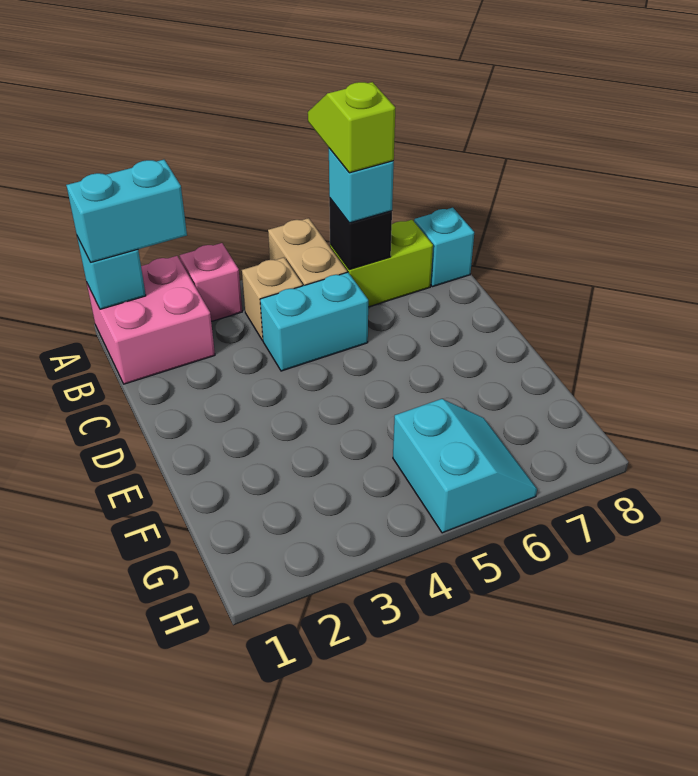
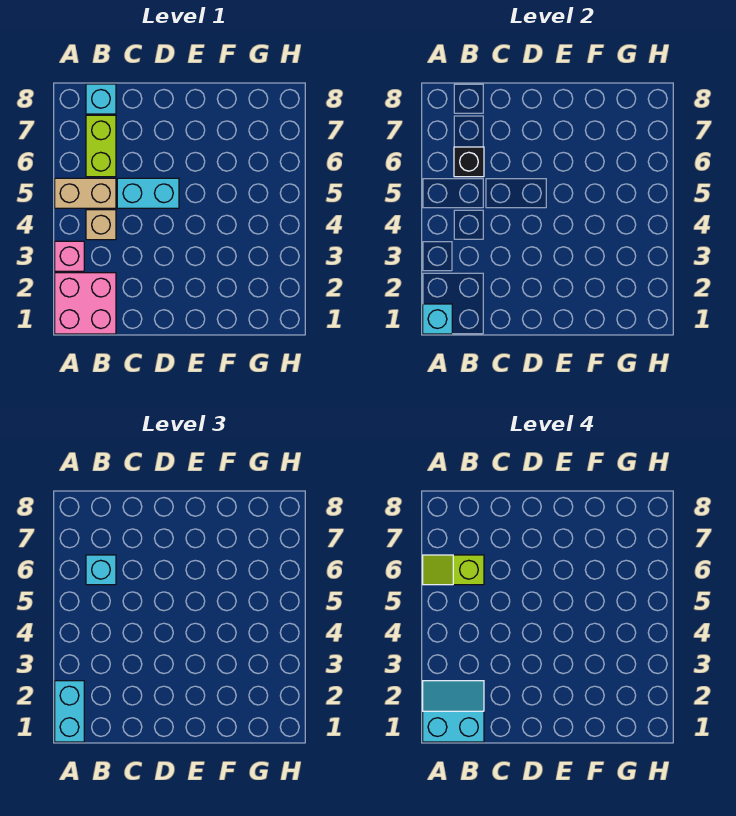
cyan brick C4:C5 level 1 -> cyan brick C5:D5 level 1
cyan slope G5:H6 level 1 top 5 -> cyan slope A1:B2 level 4 top 1

